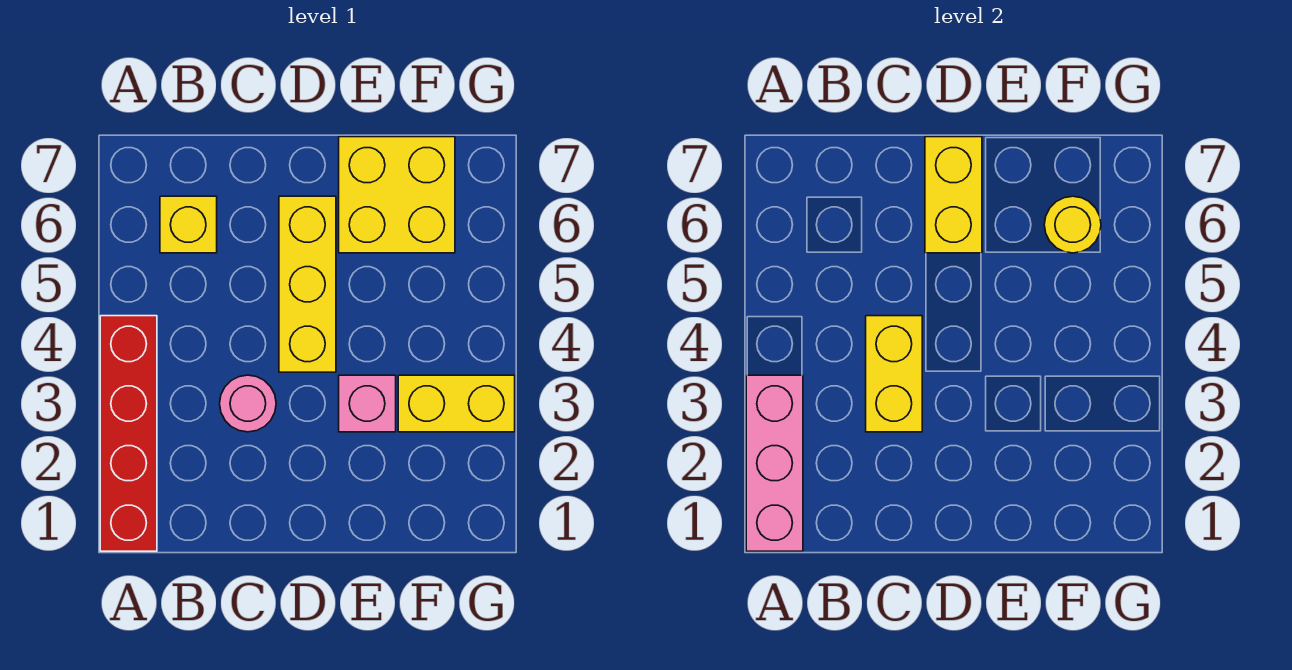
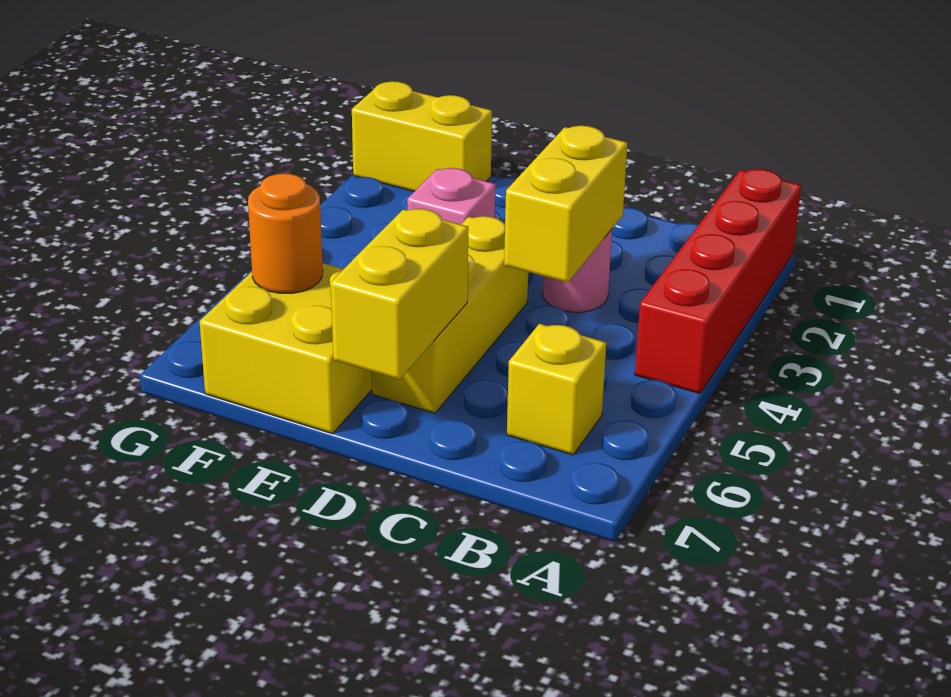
pink brick A1:A3 level 2 -> none
yellow brick F3:G3 level 1 -> yellow brick F1:G1 level 1
yellow round brick F6 level 2 -> orange round brick F6 level 2

